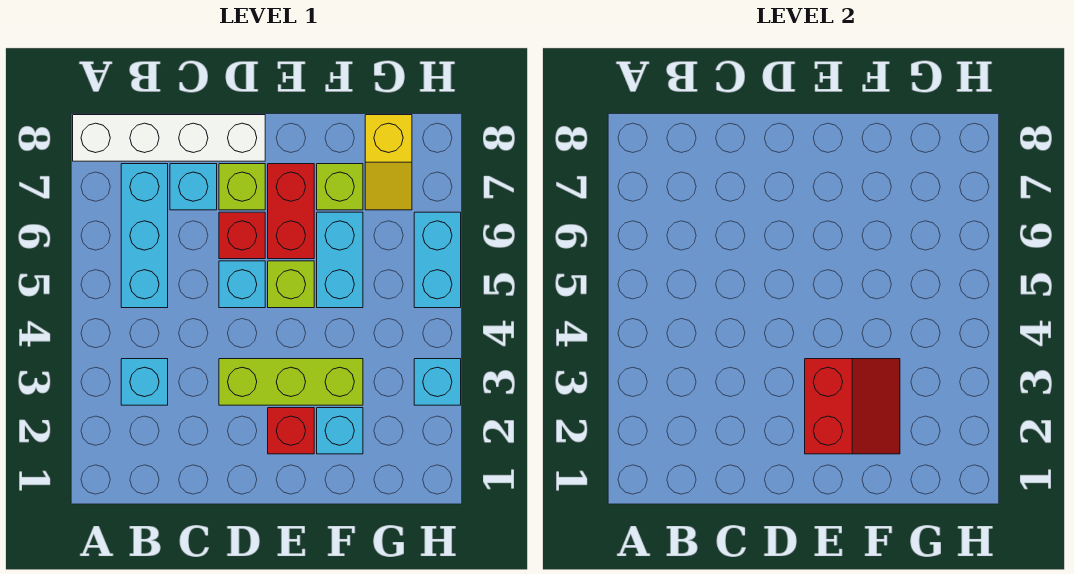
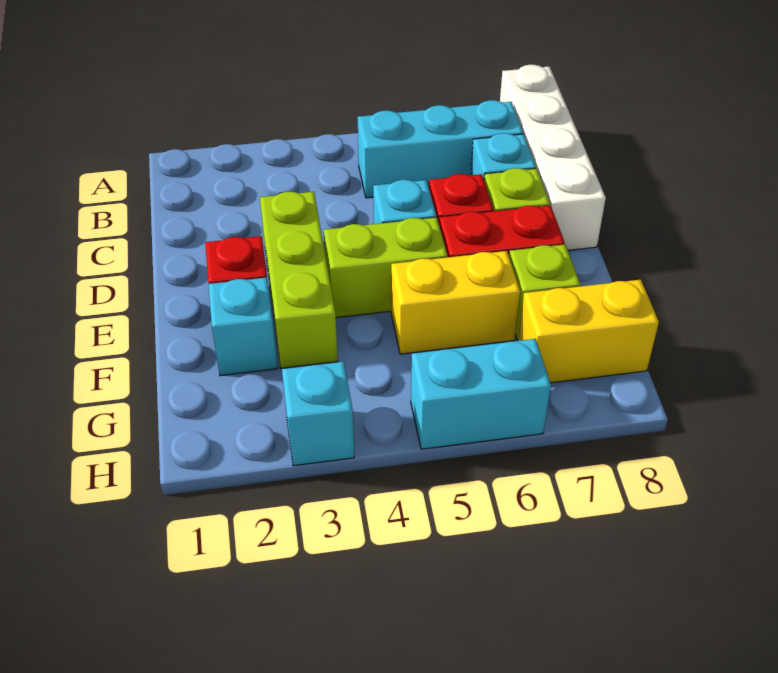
cyan brick B3 level 1 -> none
red slope E2:F3 level 2 top E -> none
lime brick E5 level 1 -> lime brick E4:E5 level 1
cyan brick F5:F6 level 1 -> yellow brick F5:F6 level 1
yellow slope G7:G8 level 1 top 8 -> yellow brick G7:G8 level 1

